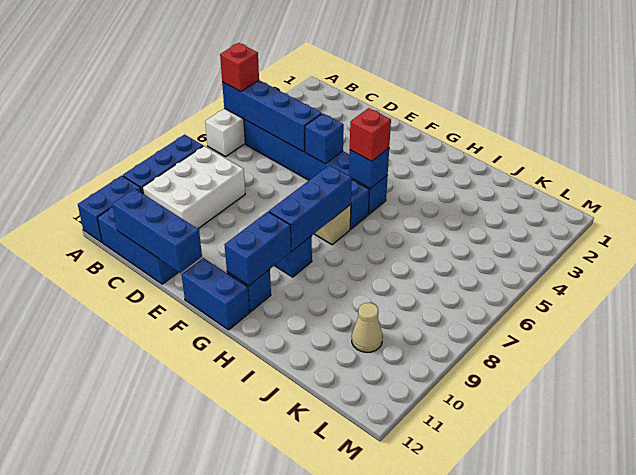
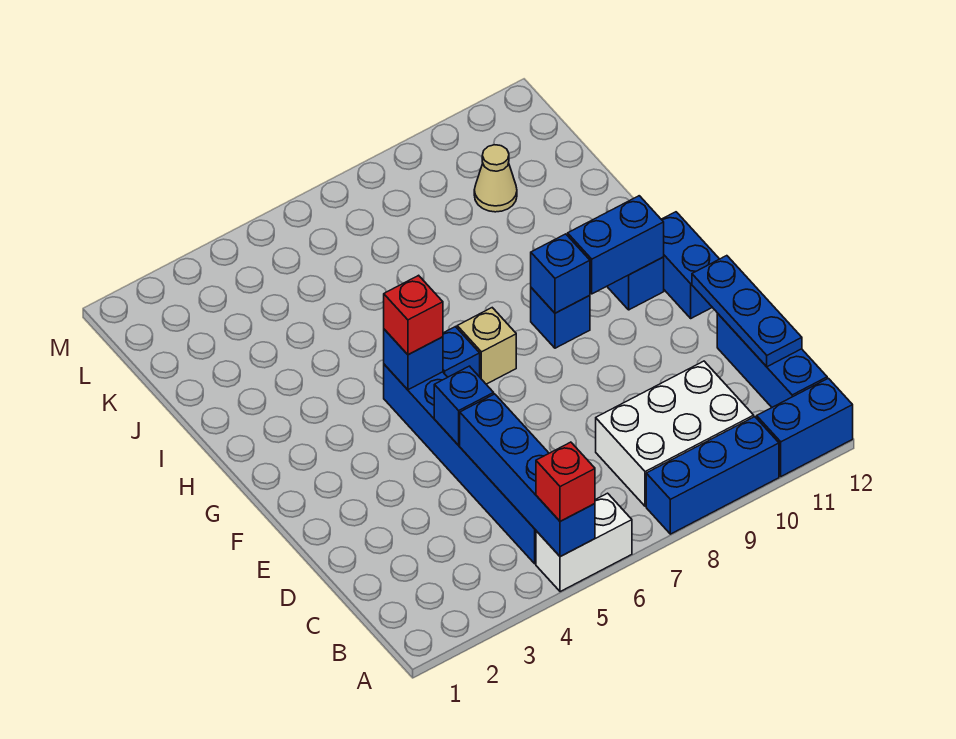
blue brick C12:E12 level 2 -> blue plate C12:E12 level 2
blue brick G7:G9 level 2 -> blue brick G9 level 2

